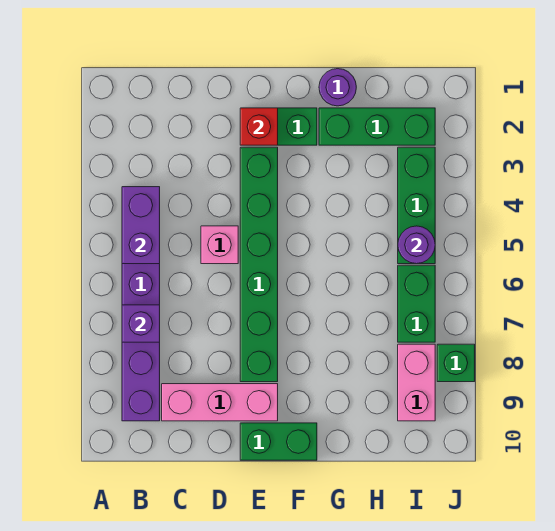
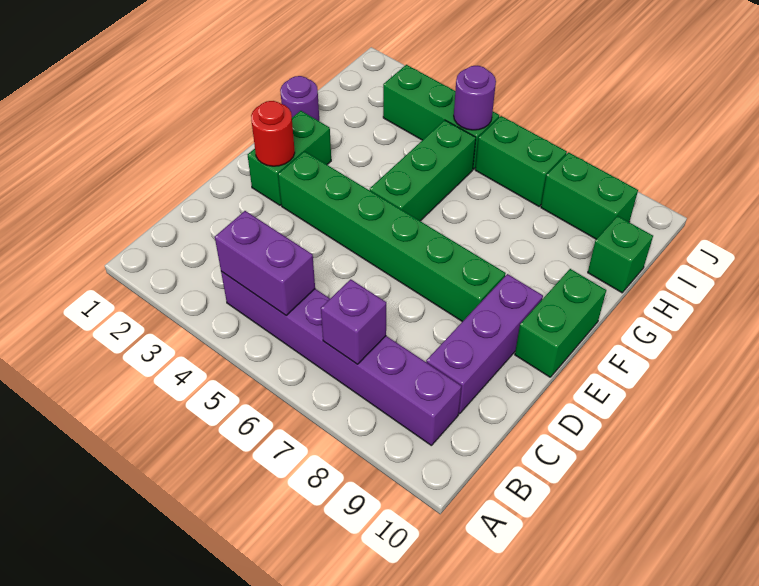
pink brick C9:E9 level 1 -> purple brick C9:E9 level 1
pink brick D5 level 1 -> none
red brick E2 level 2 -> red round brick E2 level 2
green brick G2:I2 level 1 -> green brick F5:H5 level 1
pink brick I8:I9 level 1 -> green brick I8:I9 level 1
green brick J8 level 1 -> green brick H10 level 1

